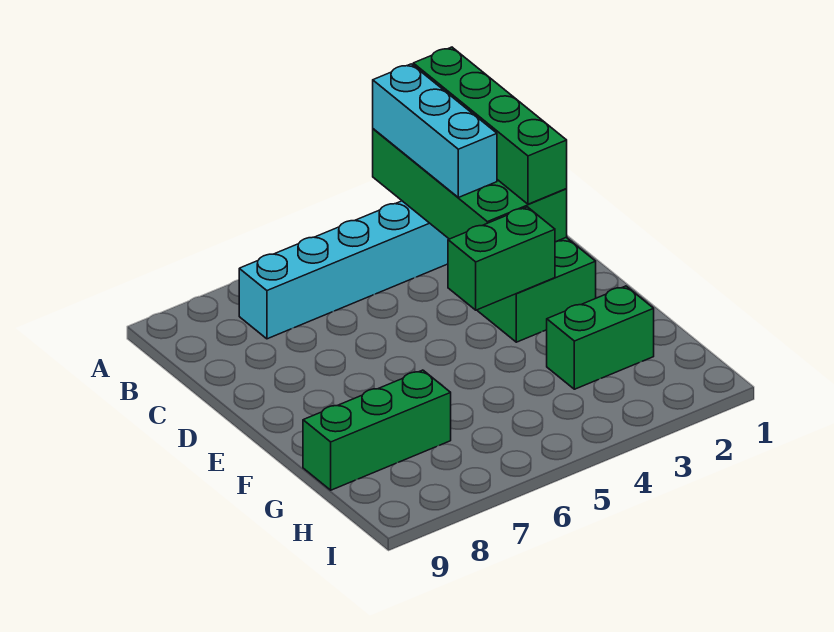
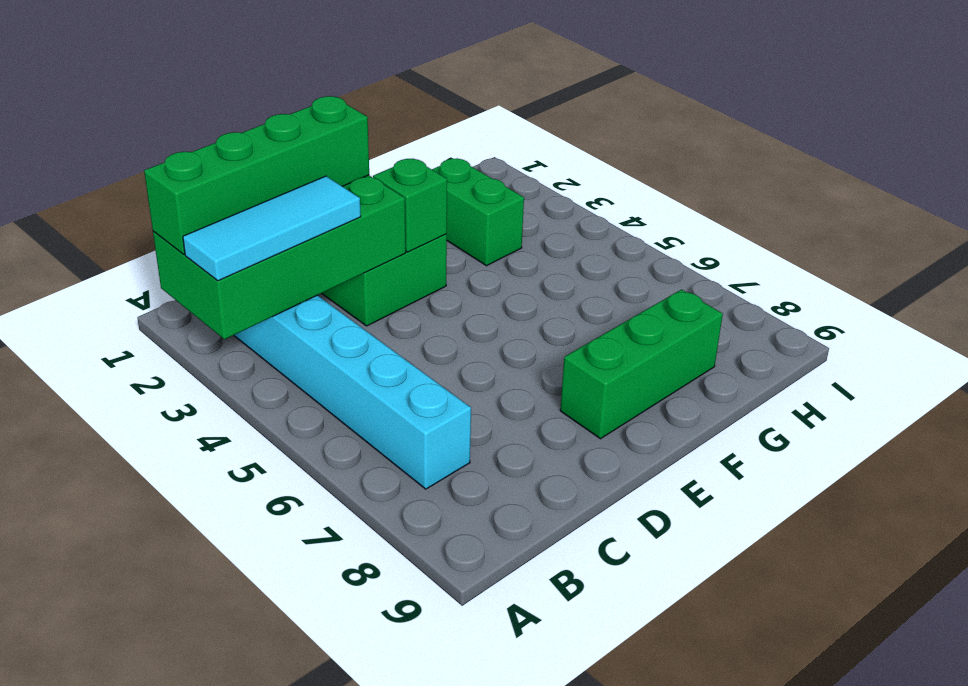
cyan brick A3:C3 level 3 -> cyan tile A3:C3 level 3
green brick E3:E4 level 2 -> green brick E3 level 2
green brick G7:G9 level 1 -> green brick E8:G8 level 1

